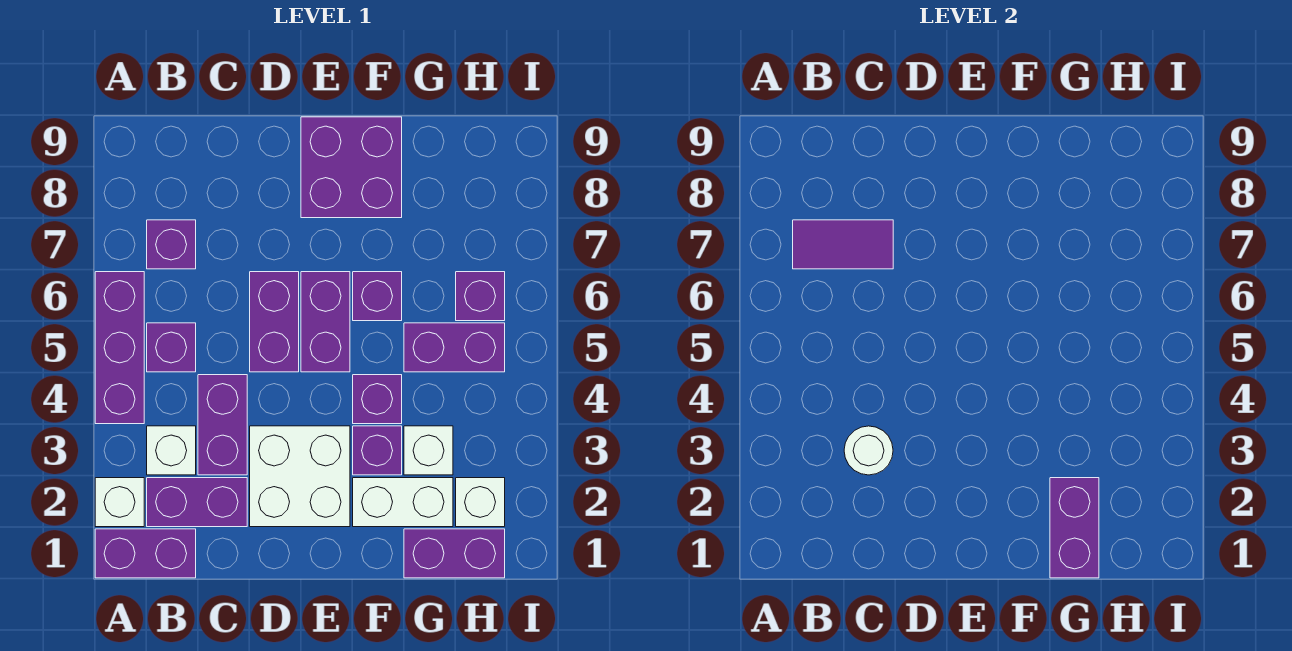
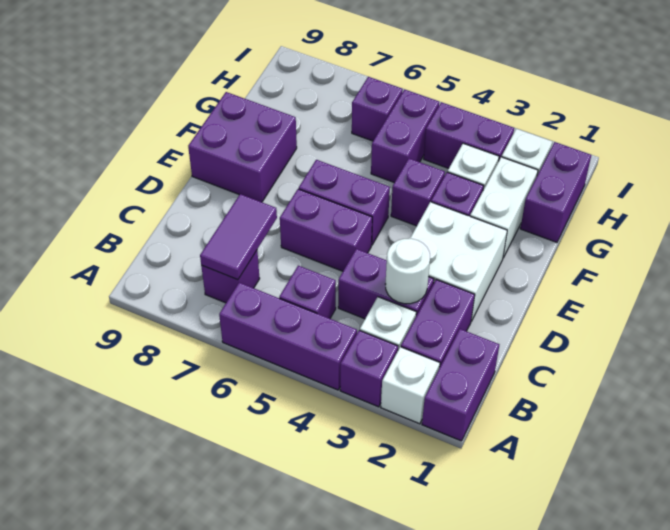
purple brick F6 level 1 -> purple brick A3 level 1
purple brick G1:G2 level 2 -> purple brick H3:H4 level 1

